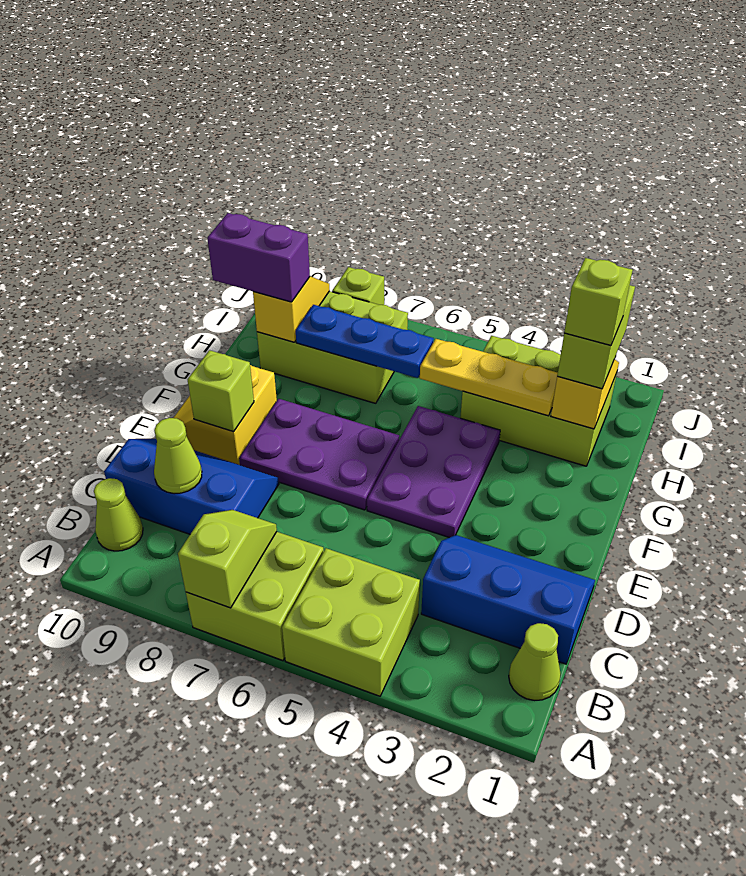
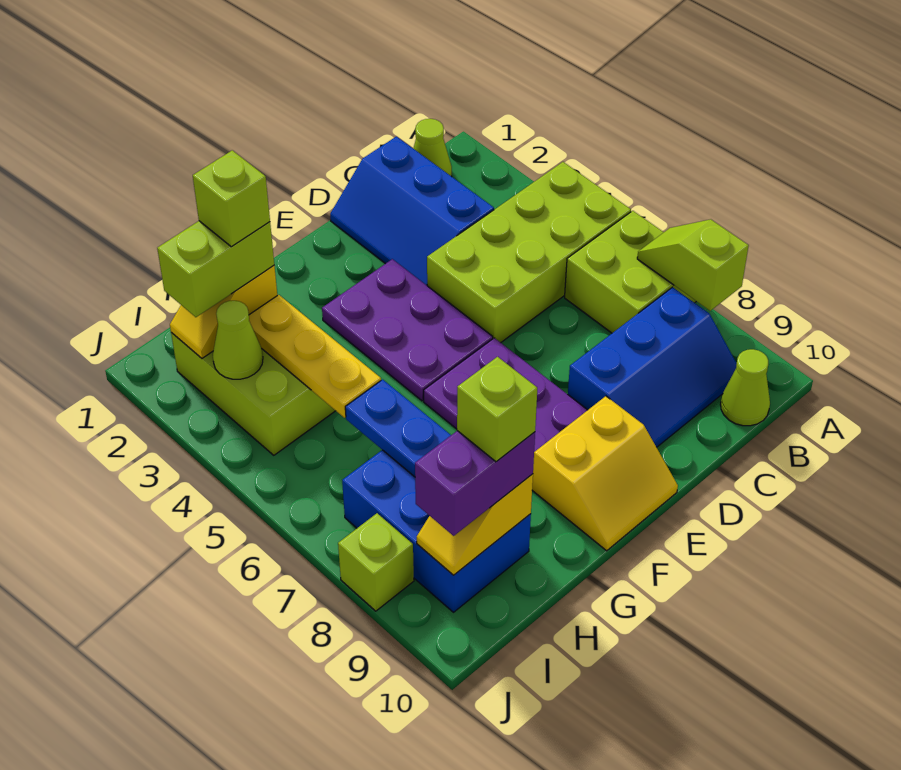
lime brick A4:B5 level 1 -> lime brick A4:D5 level 1
lime slope A7:B7 level 2 top A -> lime slope A7:A8 level 2 top 8
blue slope C8:D10 level 1 top C -> blue slope B8:D9 level 1 top 8
lime cone C9 level 2 -> lime cone I3 level 2
purple plate E4:G5 level 1 -> purple plate E3:F5 level 1
lime brick E9 level 2 -> lime brick H9 level 4
lime brick H7:I9 level 1 -> blue brick H7:I9 level 1
purple brick H9:H10 level 3 -> purple brick H9:I9 level 3

